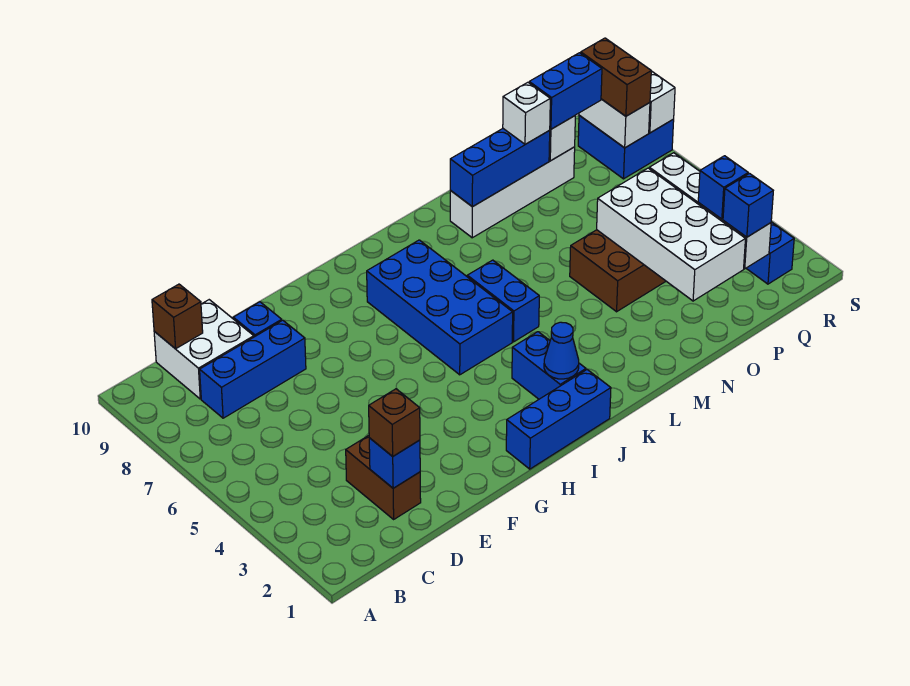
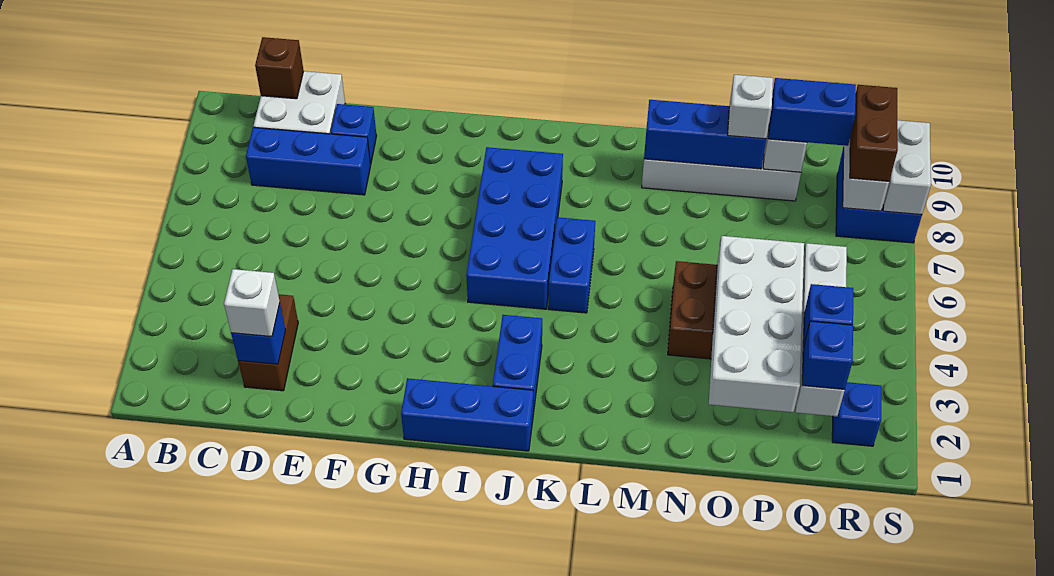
brown brick D2 level 3 -> white brick D2 level 3
blue cone J2 level 2 -> none

